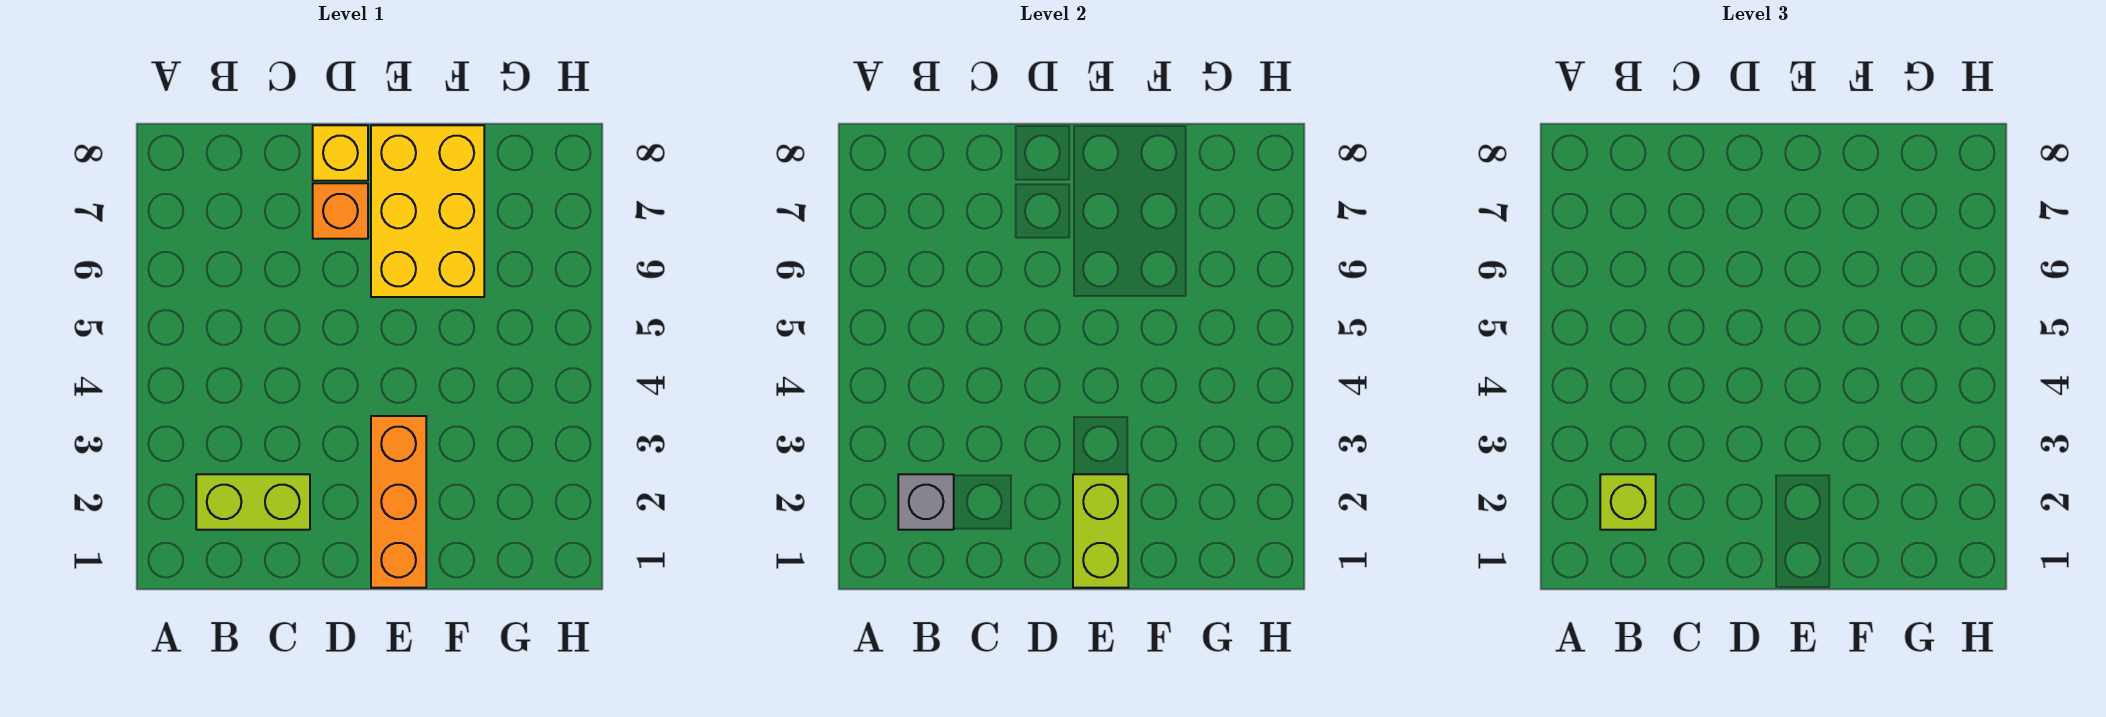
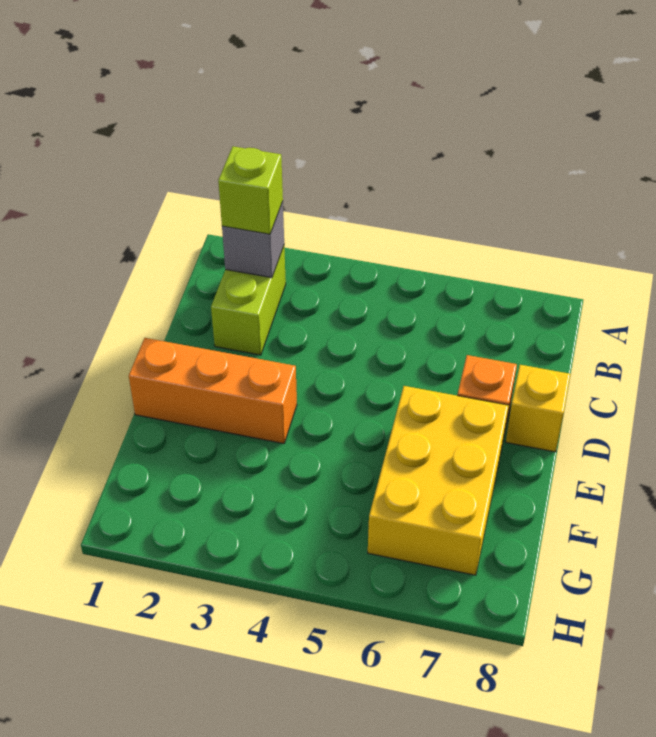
lime brick E1:E2 level 2 -> none
yellow brick E6:F8 level 1 -> yellow brick E6:G7 level 1

